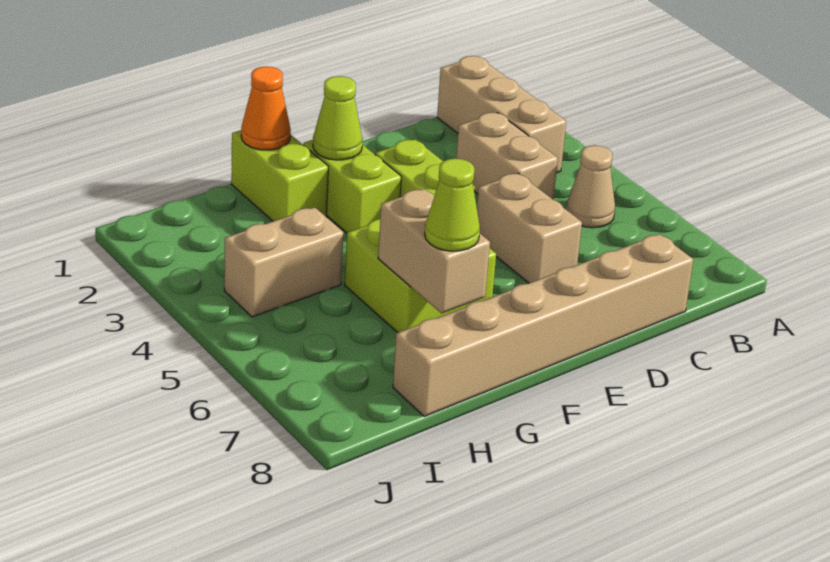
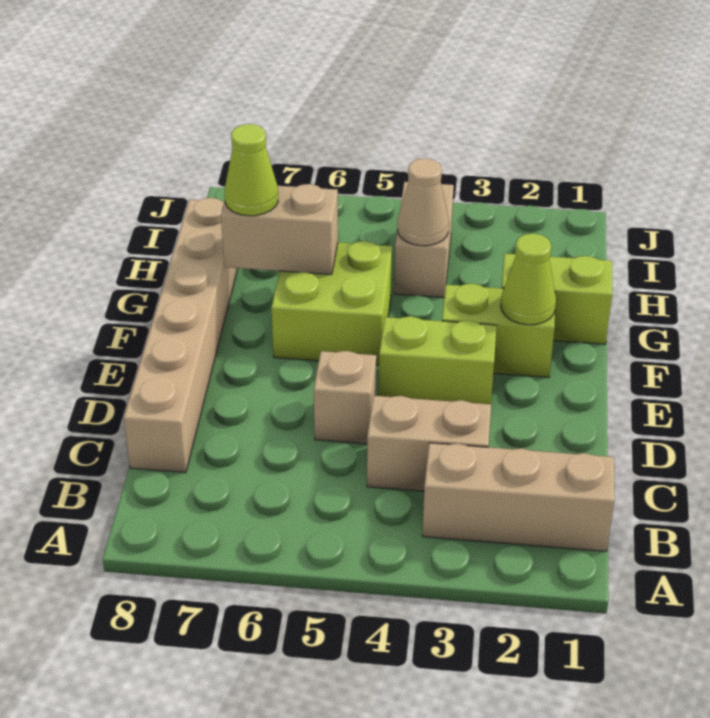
tan cone B5 level 1 -> tan cone H4 level 2
tan brick D5:D6 level 1 -> tan brick D5 level 1
orange cone G1 level 2 -> none

